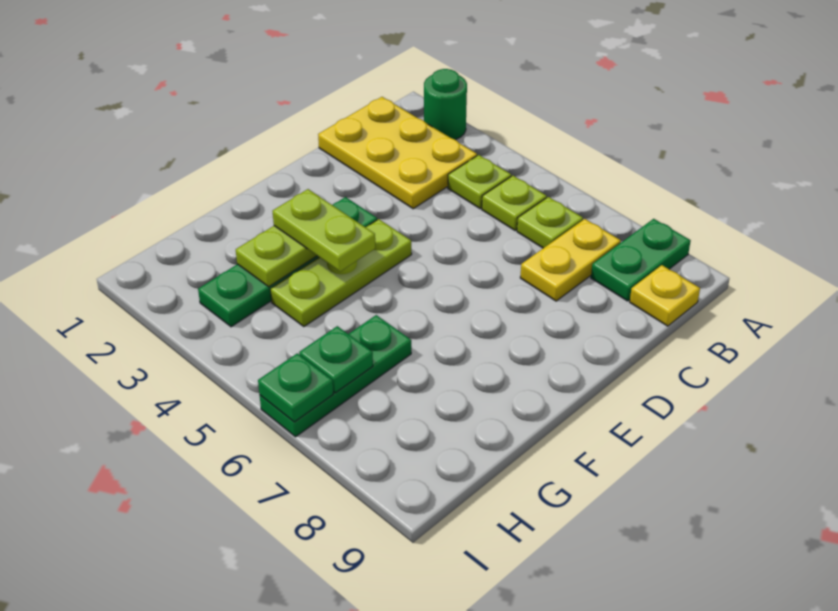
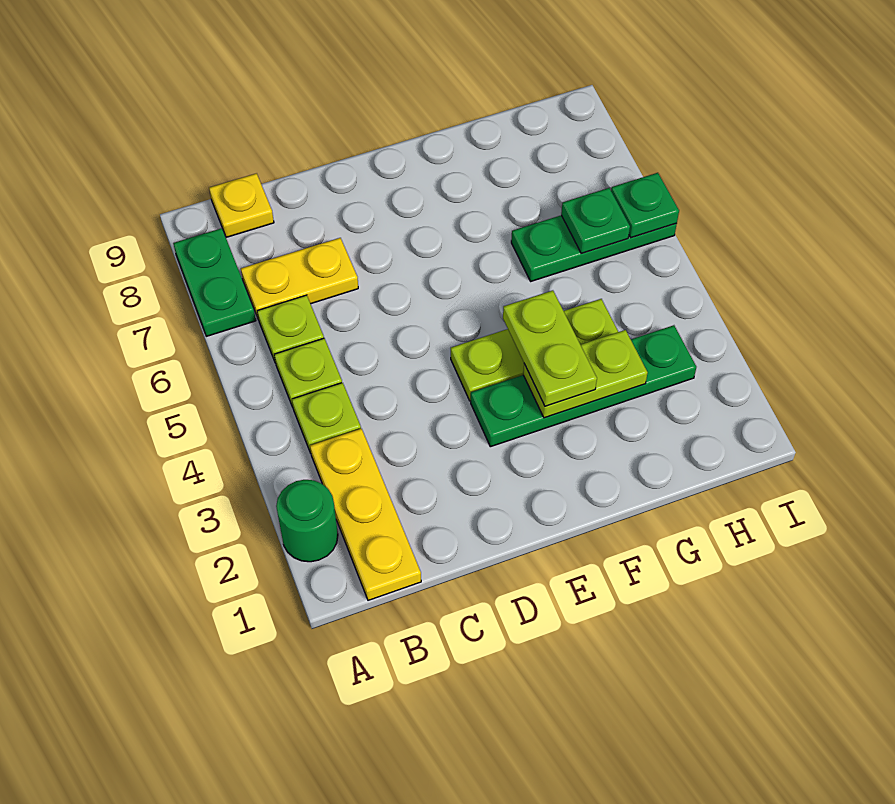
green plate A8:B8 level 1 -> green plate A7:A8 level 1
yellow plate B1:C3 level 1 -> yellow plate B1:B3 level 1

